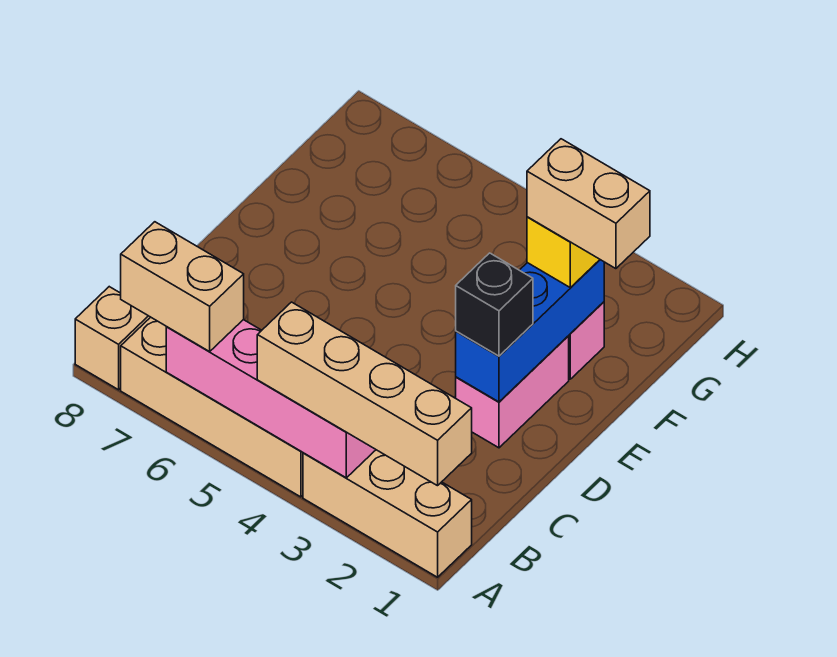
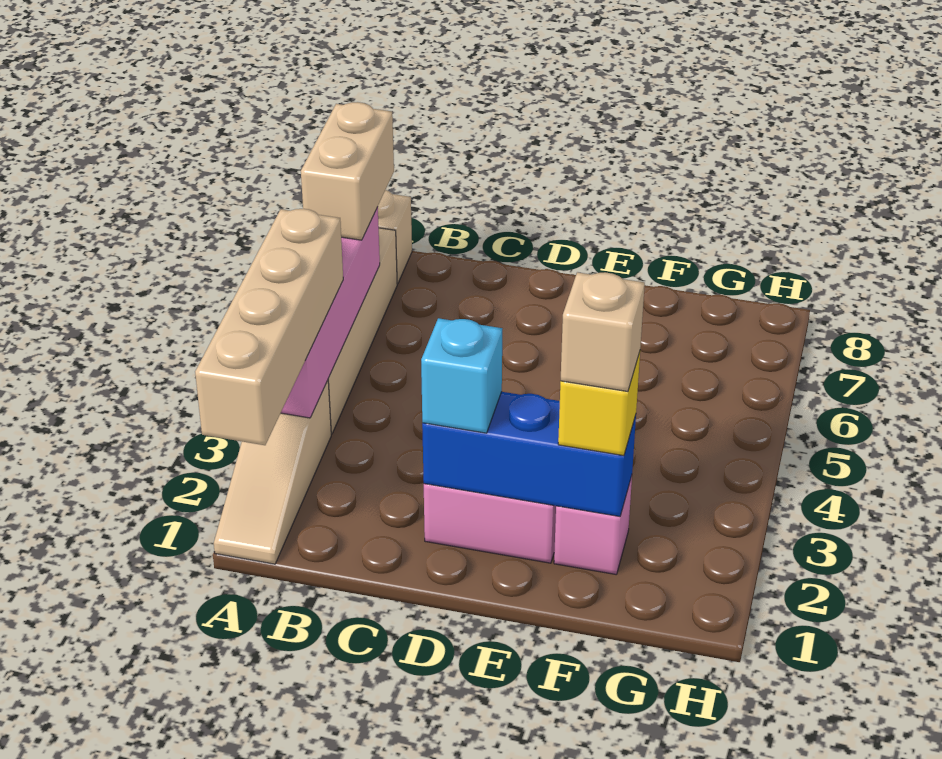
tan brick A1:A3 level 1 -> tan slope A1:A3 level 1 top 3
black brick D2 level 3 -> cyan brick D2 level 3
tan brick F1:F2 level 4 -> tan brick F2 level 4

